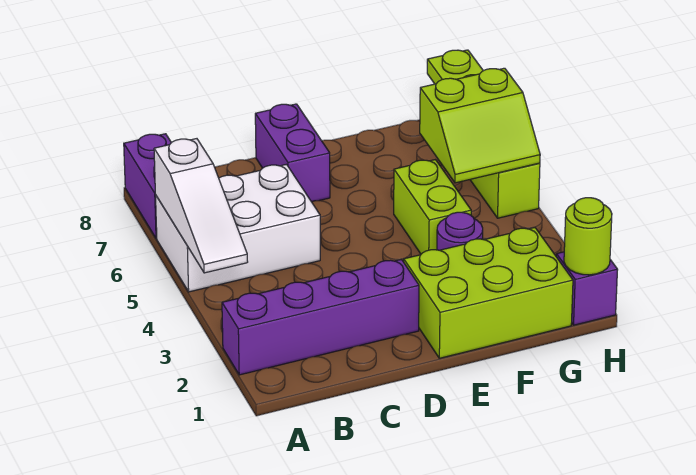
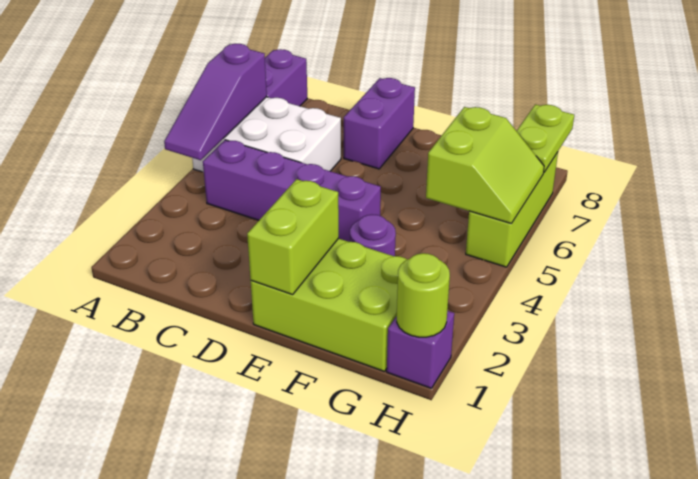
purple brick A2:D2 level 1 -> purple brick B4:E4 level 1
white slope A4:A6 level 2 top 6 -> purple slope A4:A6 level 2 top 6
lime brick F4:F5 level 1 -> lime brick E1:E2 level 2
lime slope G5:H6 level 2 top 6 -> lime slope G5:H6 level 2 top G

